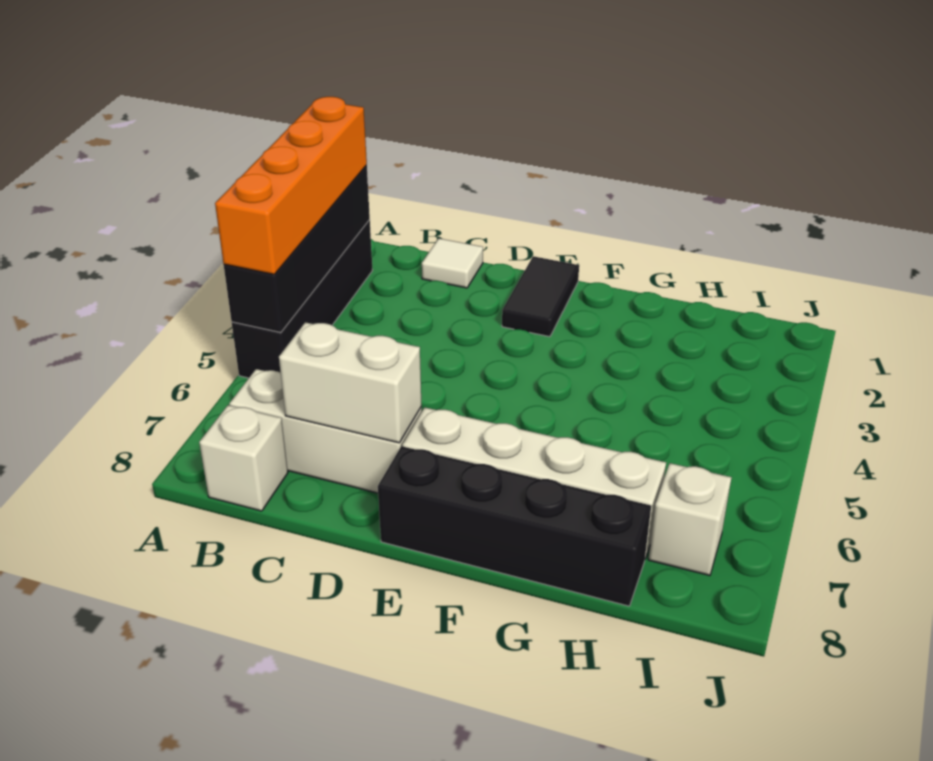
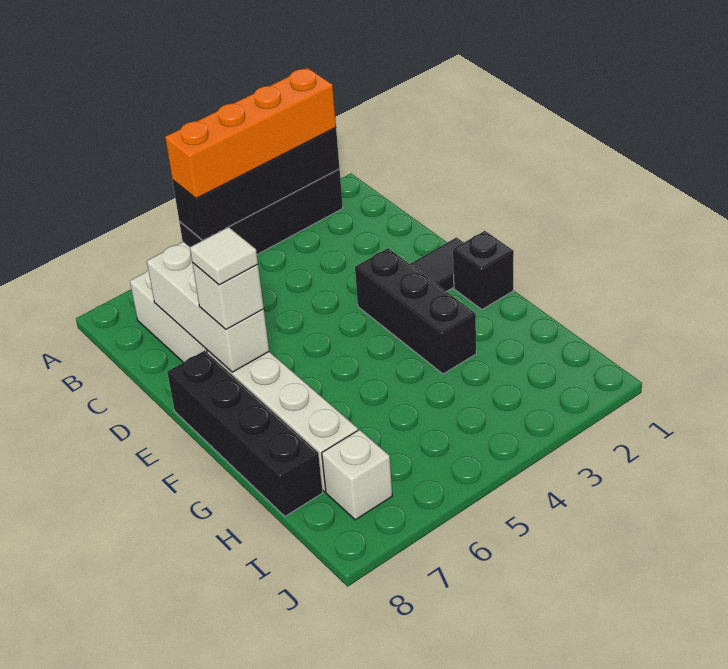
white brick B8 level 1 -> white brick E7 level 3
white tile C1 level 1 -> white tile E7 level 4
white brick C7:D7 level 2 -> white brick C7:E7 level 2
none -> black brick E3:G3 level 1
none -> black brick F1 level 1

